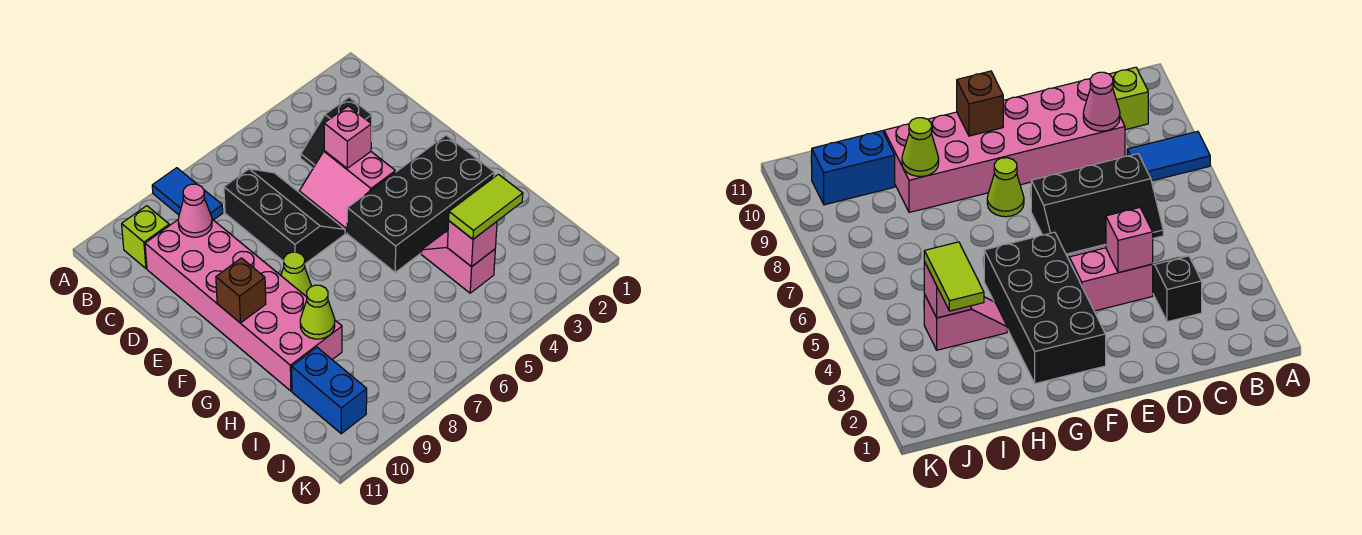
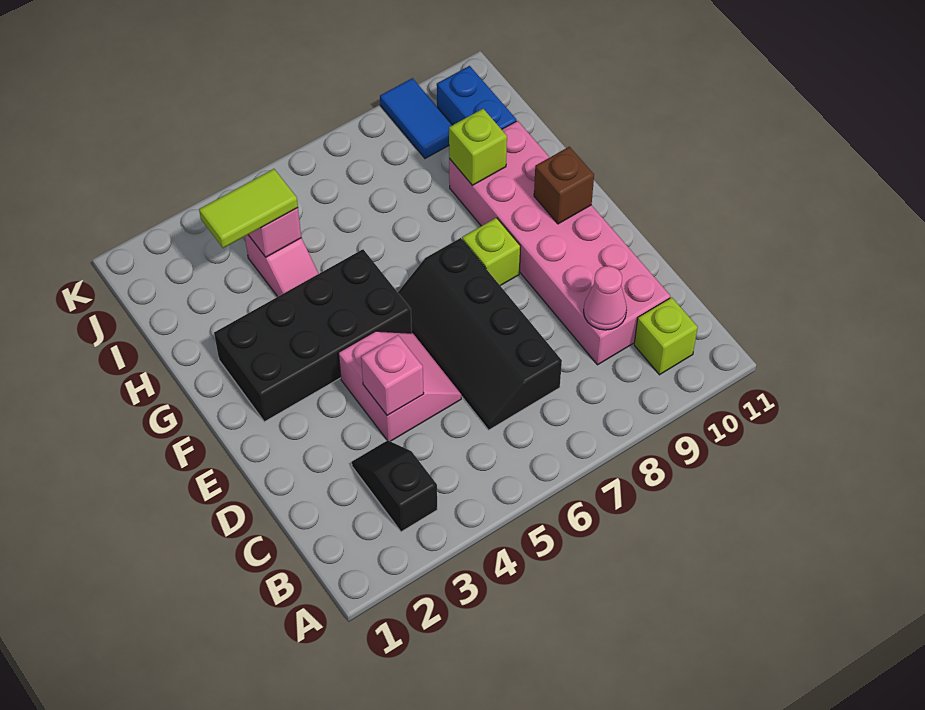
blue tile A8:B8 level 1 -> blue tile J9:K9 level 1
black slope C3:C4 level 1 top 3 -> black slope B3:C3 level 1 top B
black slope C6:E7 level 1 top 7 -> black slope C6:F7 level 1 top 7
lime cone F8 level 1 -> lime brick F8 level 1
lime cone H9 level 2 -> lime brick H9 level 2

